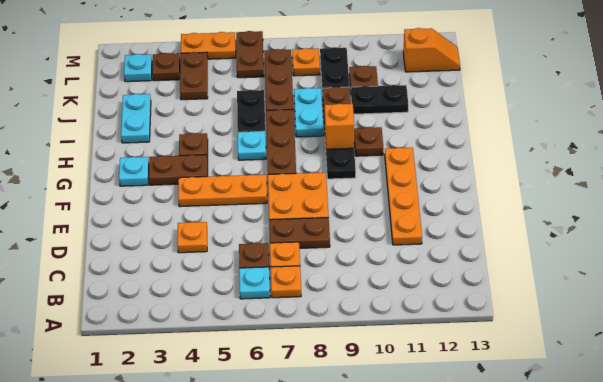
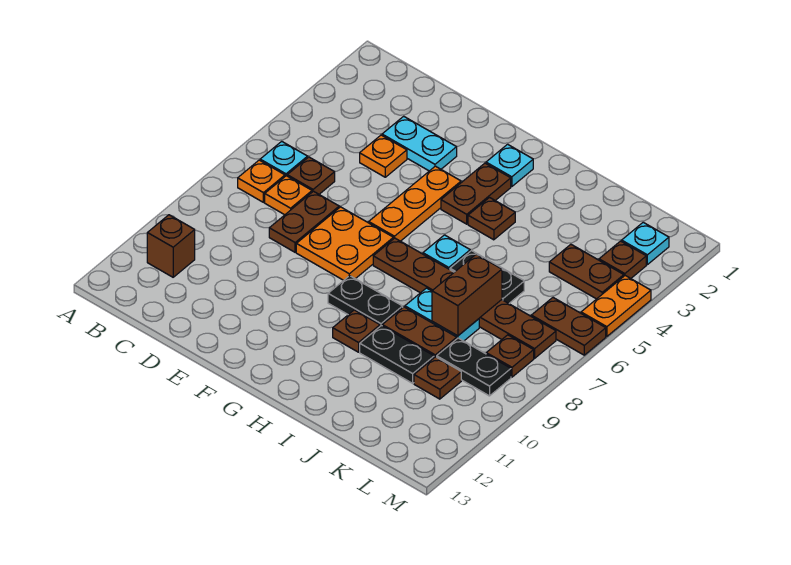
none -> brown brick B11 level 1
orange plate D11:G11 level 1 -> none
orange brick H9 level 2 -> none
cyan plate I2:J2 level 1 -> cyan plate D3:E3 level 1
none -> brown brick J7:J8 level 2
black plate J10:J11 level 1 -> black plate I10:J10 level 1
orange plate L8 level 1 -> brown plate L8 level 1
orange slope L12:L13 level 1 top 12 -> none

